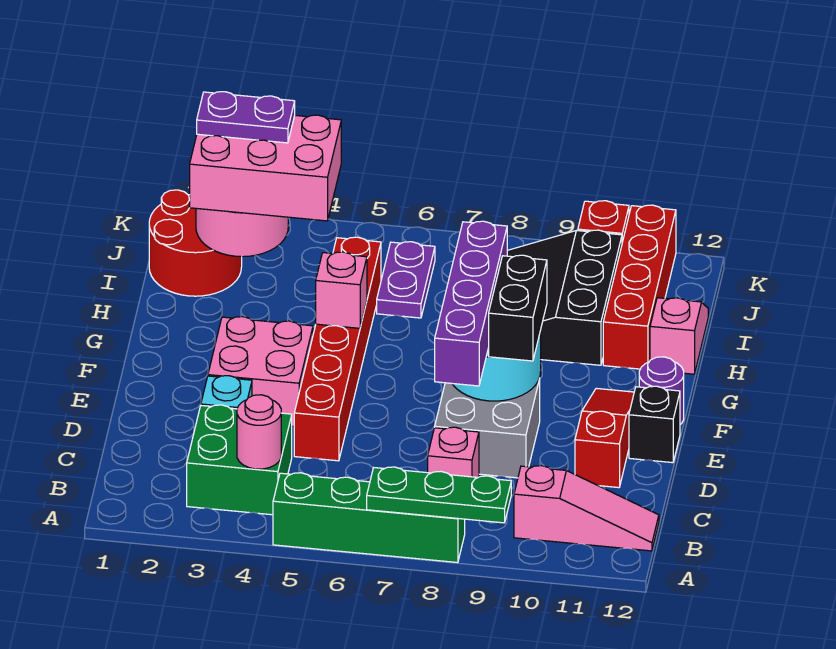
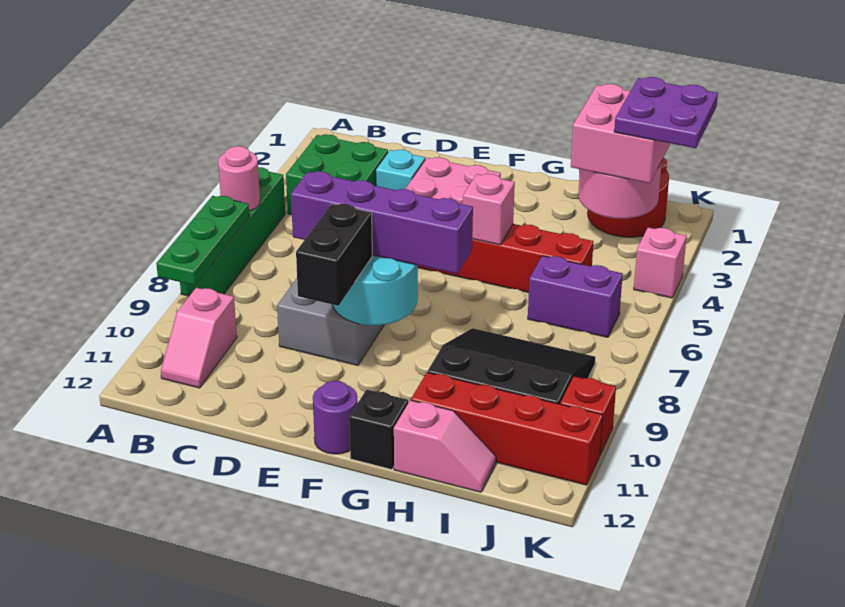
pink round brick B4 level 2 -> pink round brick A6 level 2
pink slope B10:B12 level 1 top 10 -> pink slope B10:B11 level 1 top 10
pink brick C8 level 1 -> pink brick K4 level 1
red slope D11:F11 level 1 top D -> none
black brick E9:F9 level 3 -> black brick E9:E10 level 3
black brick E12 level 1 -> black brick G12 level 1
pink brick I2:J4 level 3 -> pink brick I2:J3 level 3
purple plate I6:J6 level 1 -> purple brick I6:J6 level 1
purple plate J2:J3 level 4 -> purple plate J2:K3 level 4

